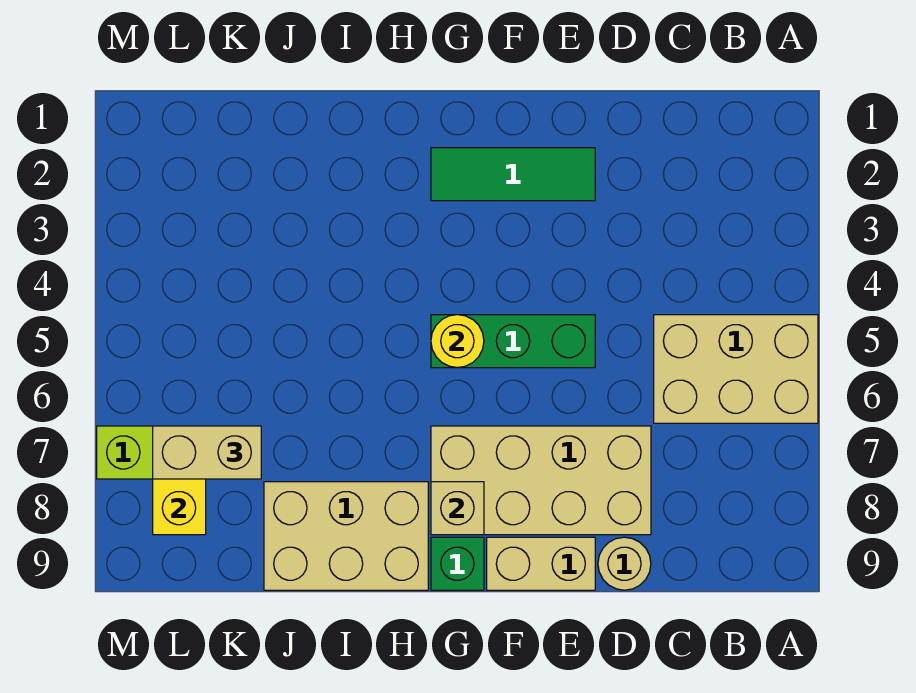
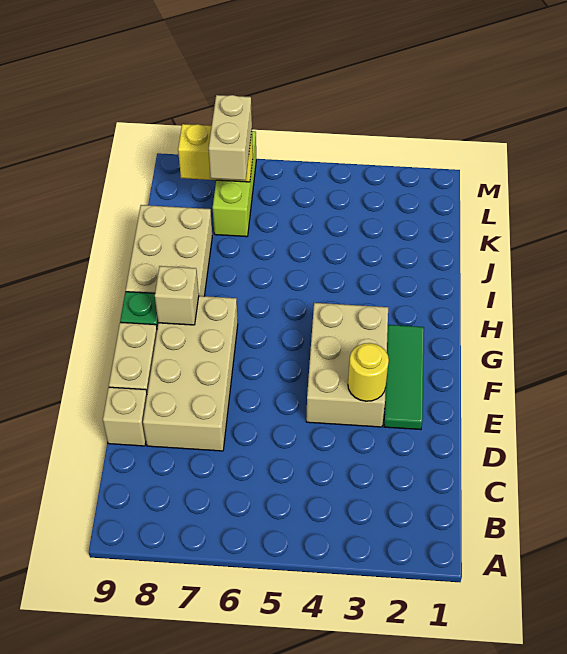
tan brick A5:C6 level 1 -> tan brick E3:G4 level 1
tan round brick D9 level 1 -> tan brick D9 level 1
green brick E5:G5 level 1 -> none
yellow round brick G5 level 2 -> yellow round brick E3 level 2

